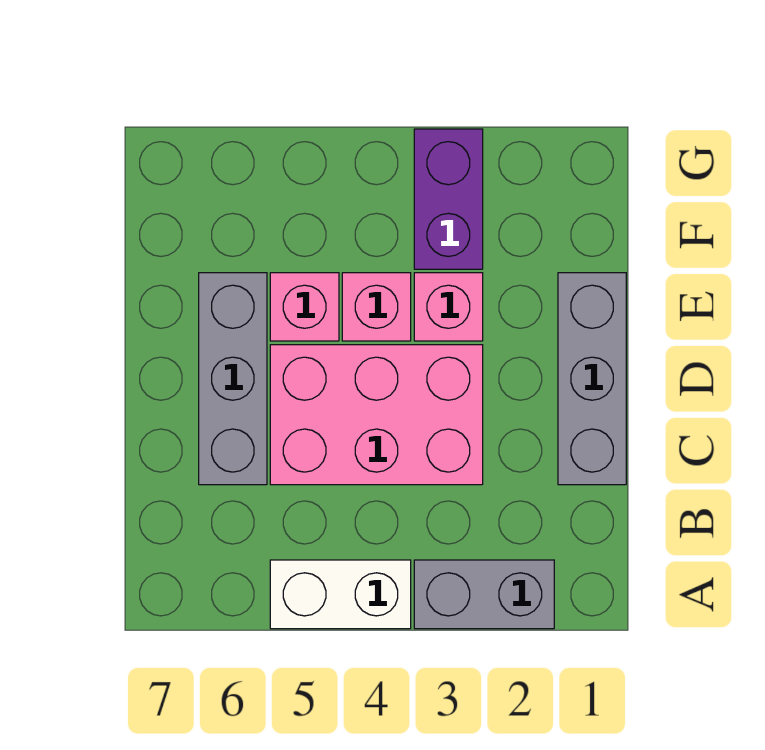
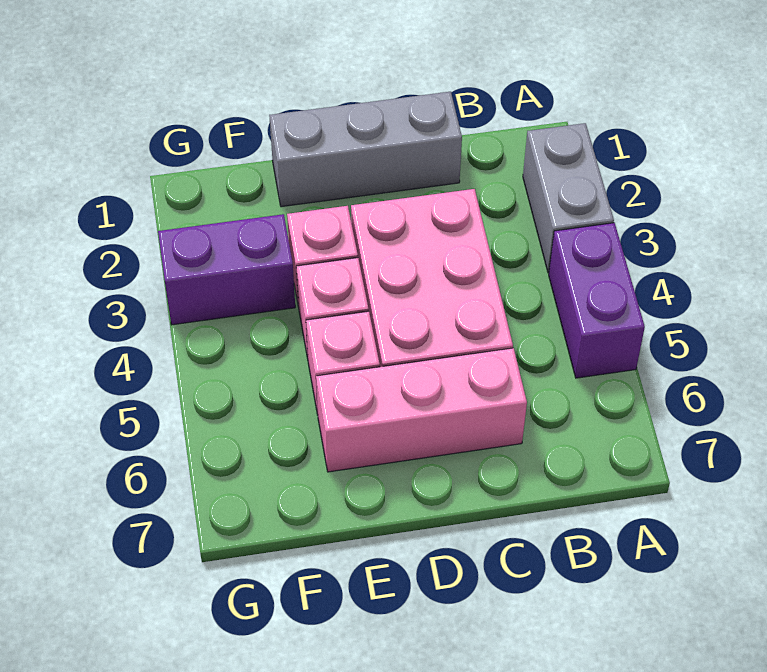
white brick A4:A5 level 1 -> purple brick A4:A5 level 1
grey brick C6:E6 level 1 -> pink brick C6:E6 level 1

